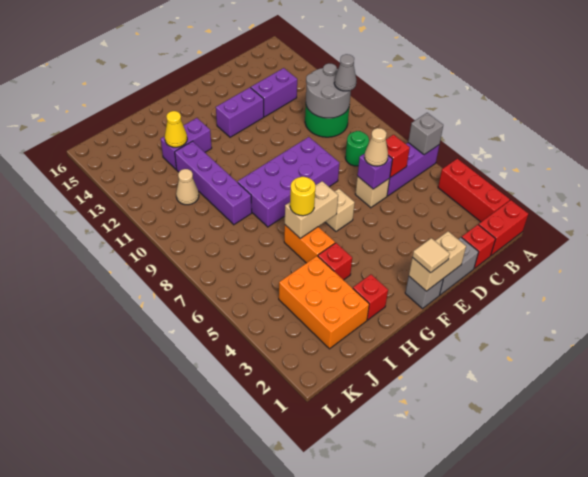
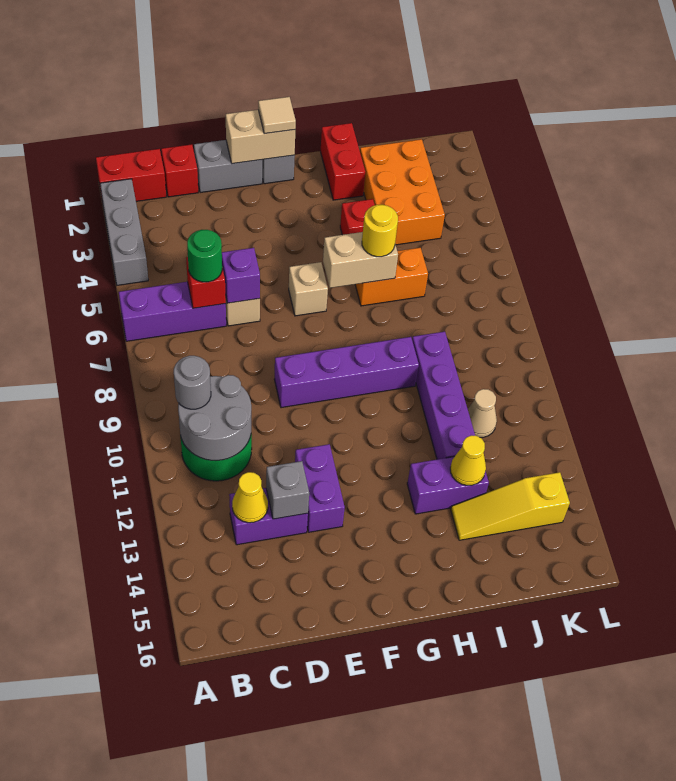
red brick A2:A4 level 1 -> grey brick A2:A4 level 1
grey brick A6 level 2 -> grey brick D13 level 2
grey cone B10 level 3 -> grey round brick B10 level 3
green round brick C8 level 1 -> green round brick C6 level 3
none -> yellow cone C13 level 2
tan cone D6 level 3 -> none
purple brick E8:H9 level 1 -> purple brick E9:H9 level 1
purple brick E13:F13 level 1 -> purple brick E12:E13 level 1
red brick H2 level 1 -> red brick H1:H2 level 1
orange brick H5:H6 level 1 -> orange brick H6:I6 level 1
none -> yellow slope I14:K14 level 1 top K

